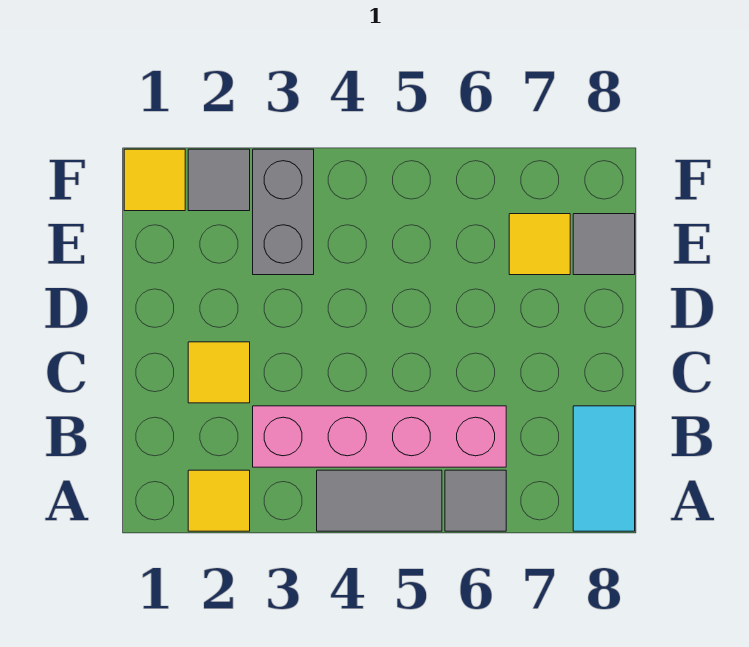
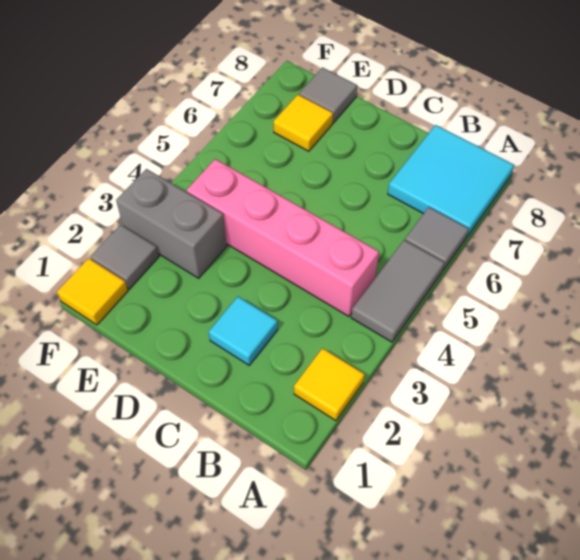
cyan tile A8:B8 level 1 -> cyan tile A7:B8 level 1
pink brick B3:B6 level 1 -> pink brick B4:E4 level 1
yellow tile C2 level 1 -> cyan tile C2 level 1

